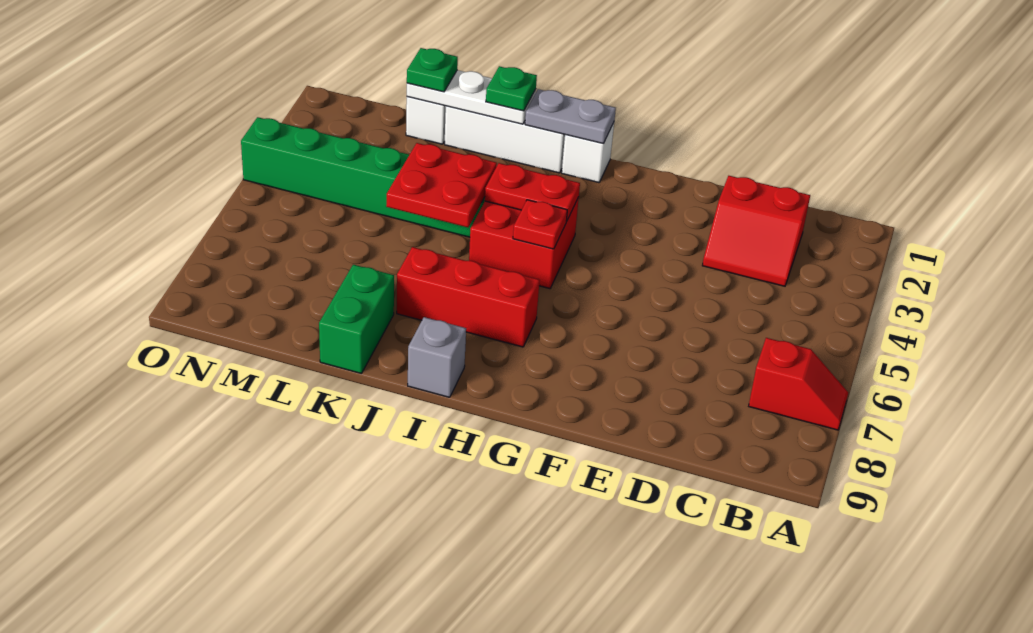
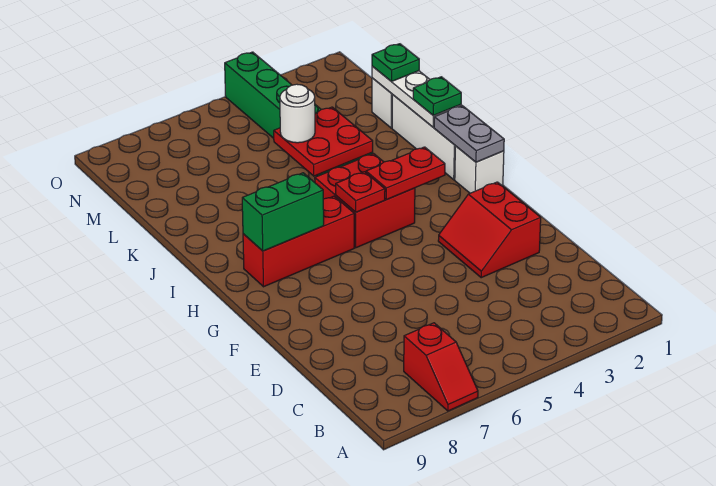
red slope C2:D3 level 1 top 2 -> red slope E2:F3 level 1 top 2
red plate H4:I4 level 2 -> red plate H3:H4 level 2
red brick H7:J7 level 1 -> red brick H6:H8 level 1
grey brick I9 level 1 -> none
none -> white round brick K5 level 3
green brick K8:K9 level 1 -> green brick H7:H8 level 2

